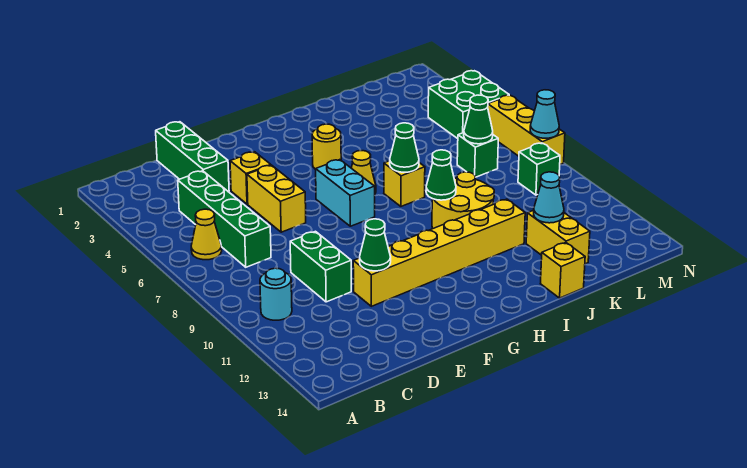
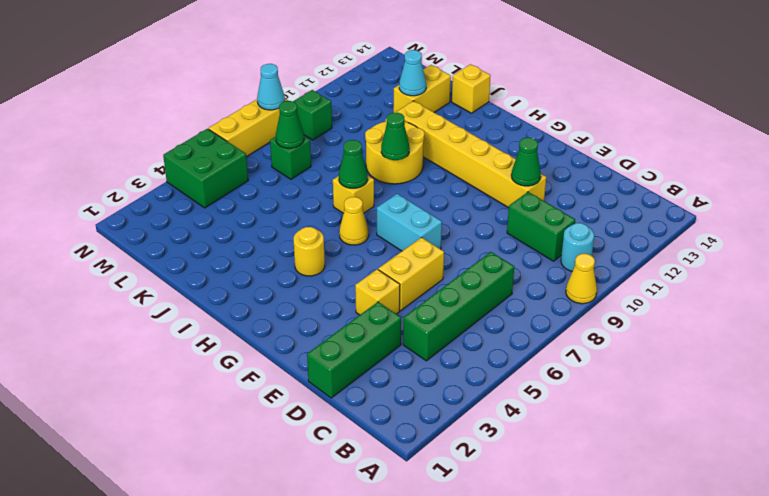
yellow cone B6 level 1 -> yellow cone A9 level 1
green brick D9:D10 level 1 -> green brick C10:D10 level 1
cyan brick G6:G7 level 1 -> cyan brick F7:G7 level 1

